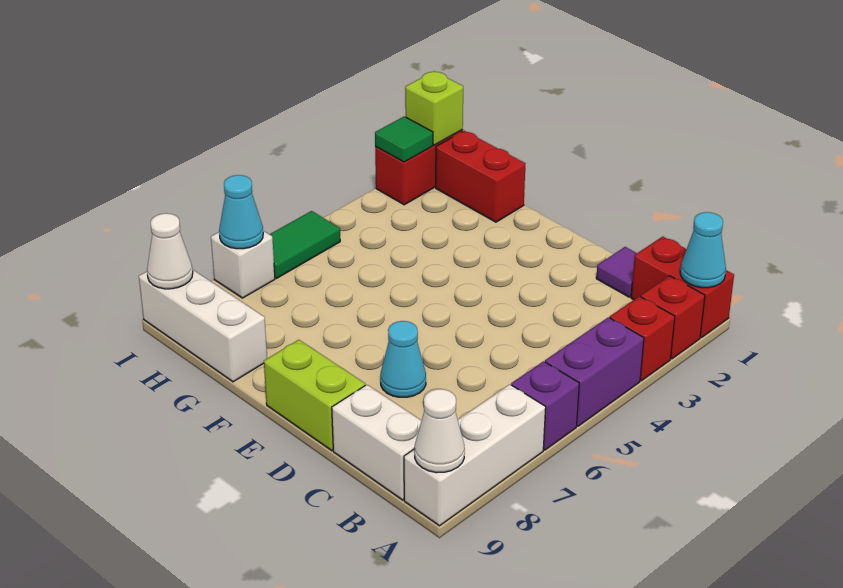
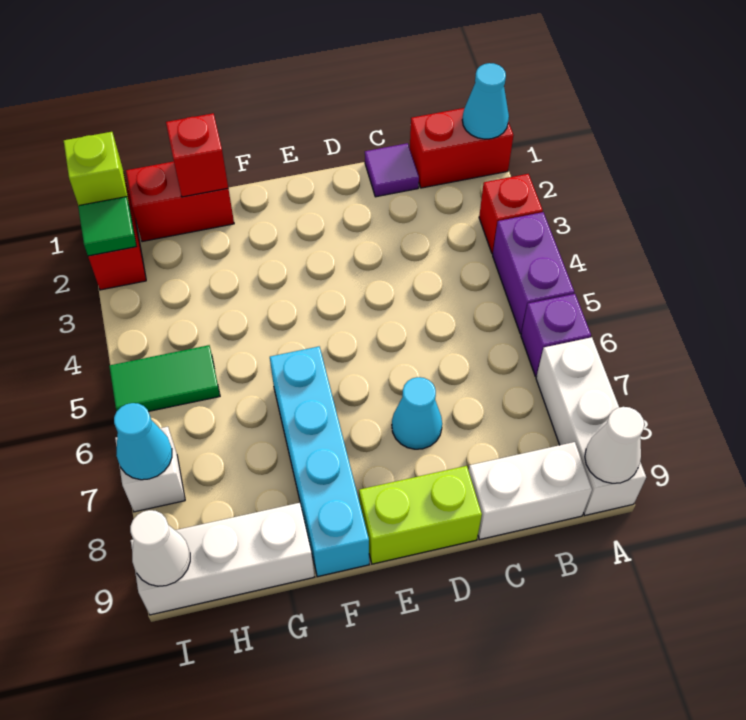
red brick A2 level 1 -> red brick G1 level 2
none -> cyan brick F6:F9 level 1
green tile I5:I6 level 1 -> green tile H5:I5 level 1

